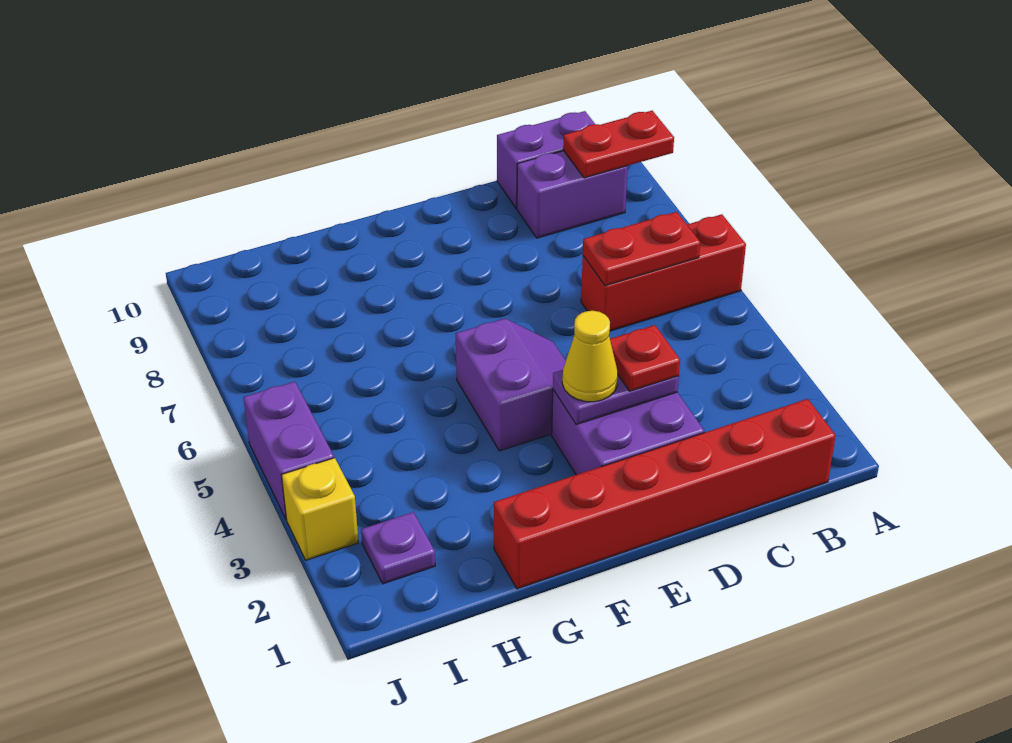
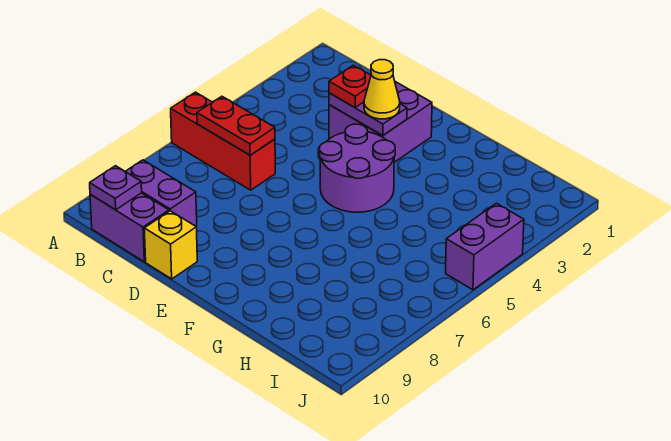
red plate A9:B9 level 2 -> none
red brick B1:G1 level 1 -> none
purple slope E4:F5 level 1 top F -> purple round brick E4:F5 level 1
purple plate I2 level 1 -> purple plate B10 level 2
yellow brick J3 level 1 -> yellow brick D10 level 1

